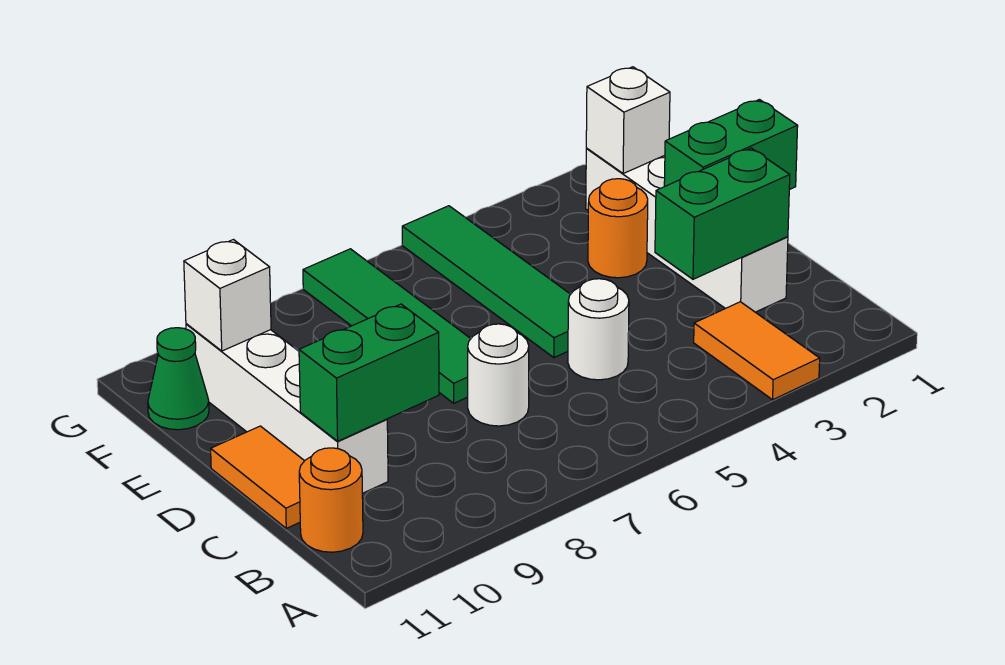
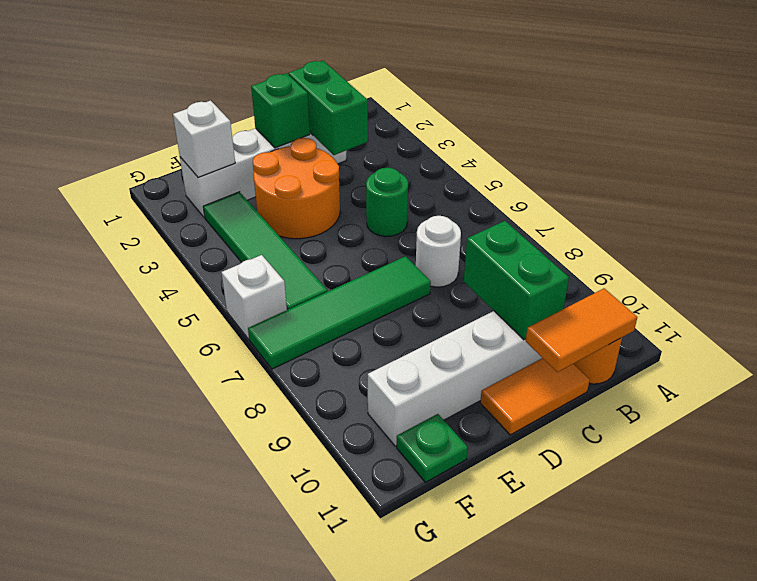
orange tile A3:B3 level 1 -> orange tile B11:C11 level 2
white round brick C5 level 1 -> green round brick C5 level 1
green brick D1:D2 level 2 -> green brick D2 level 2
green tile D5:G5 level 1 -> green tile F3:F6 level 1
orange round brick E3 level 1 -> orange round brick D3:E4 level 1
white brick F10 level 2 -> white brick G6 level 1
green cone F11 level 1 -> green plate F11 level 1

